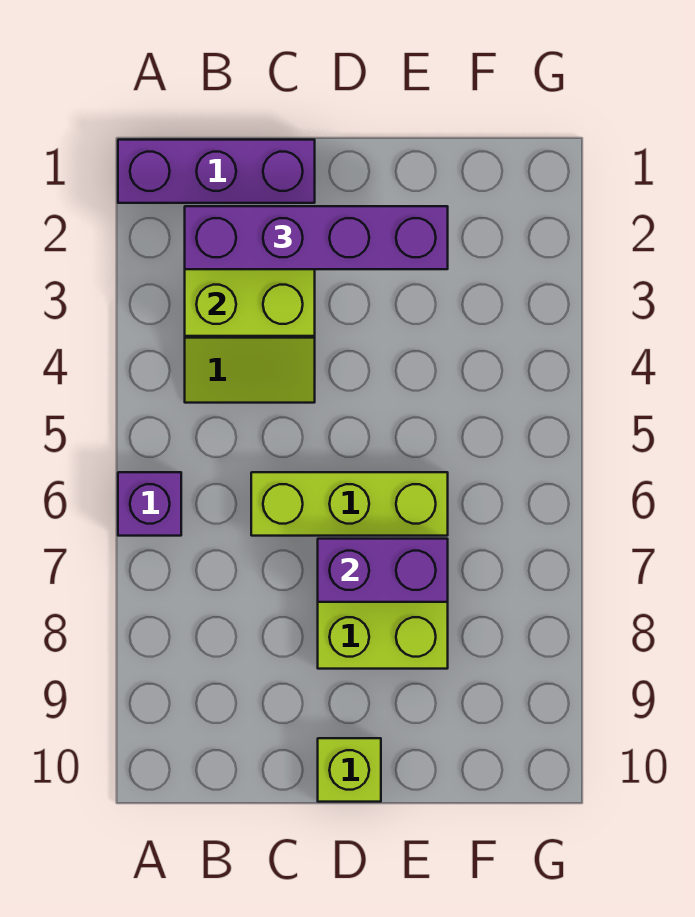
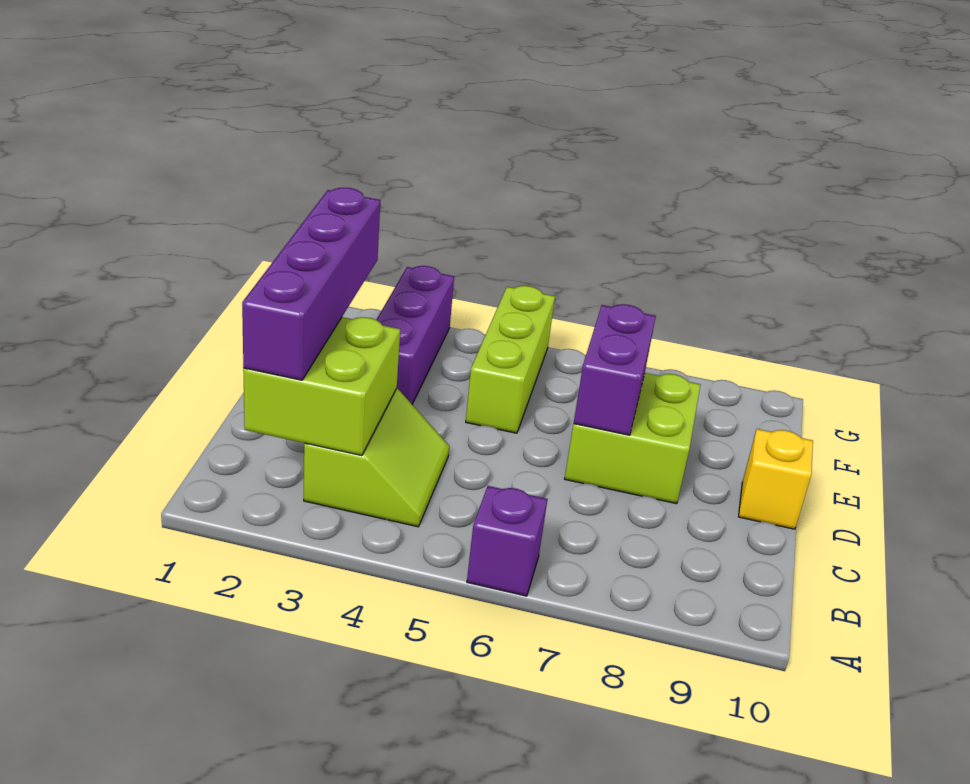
purple brick A1:C1 level 1 -> purple brick E3:G3 level 1
lime brick C6:E6 level 1 -> lime brick E5:G5 level 1
lime brick D10 level 1 -> yellow brick D10 level 1

